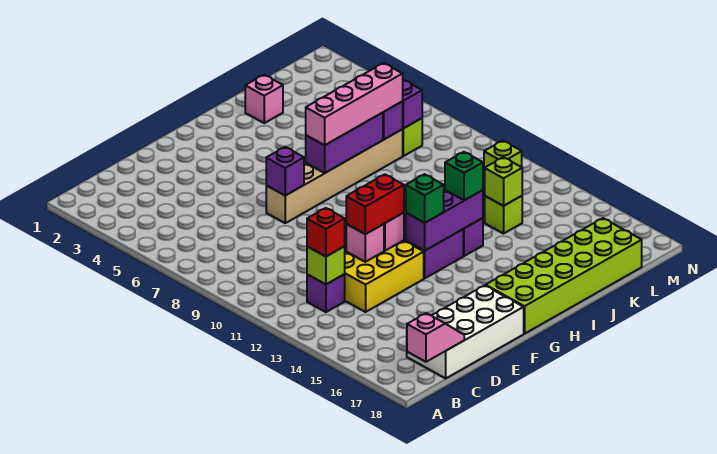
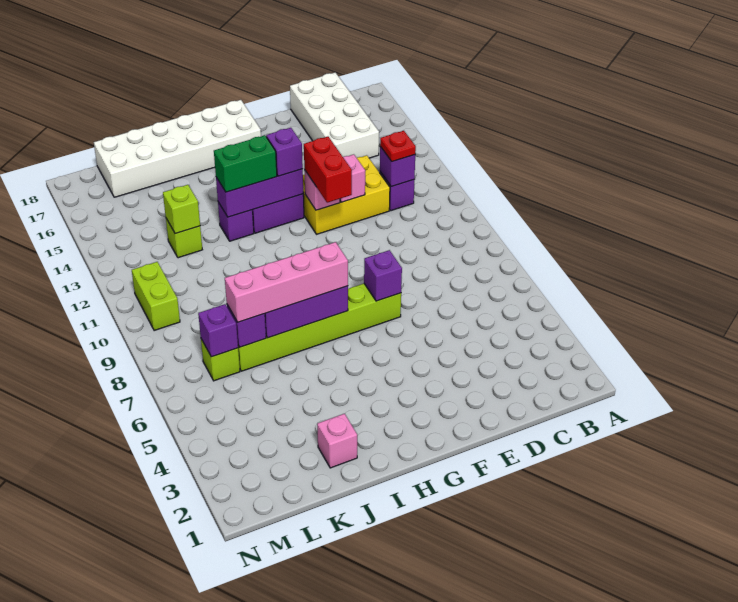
pink slope B18:C18 level 2 top B -> none
lime brick C12 level 2 -> purple brick C12 level 2
red brick C12 level 3 -> red plate C12 level 3
white brick C17:F18 level 1 -> white brick C15:D18 level 1
red brick E12:F12 level 3 -> red brick F11:F12 level 3
tan brick F7:K7 level 1 -> lime brick F7:K7 level 1
green brick G13 level 3 -> purple brick G13 level 3
lime brick G17:L18 level 1 -> white brick G17:L18 level 1
green brick I13 level 3 -> green brick H13:I13 level 3
lime brick M11 level 1 -> lime brick M10:M11 level 1

